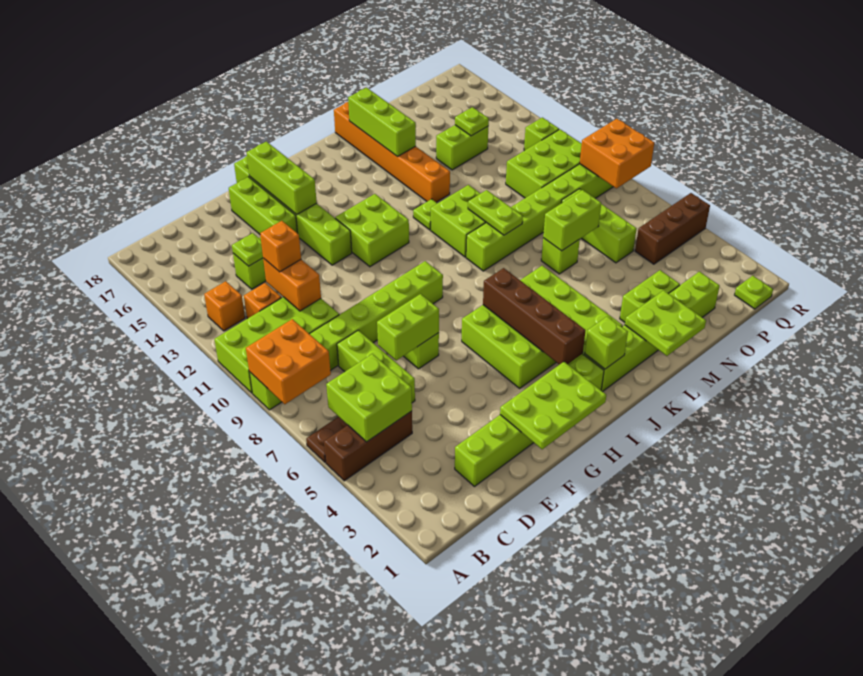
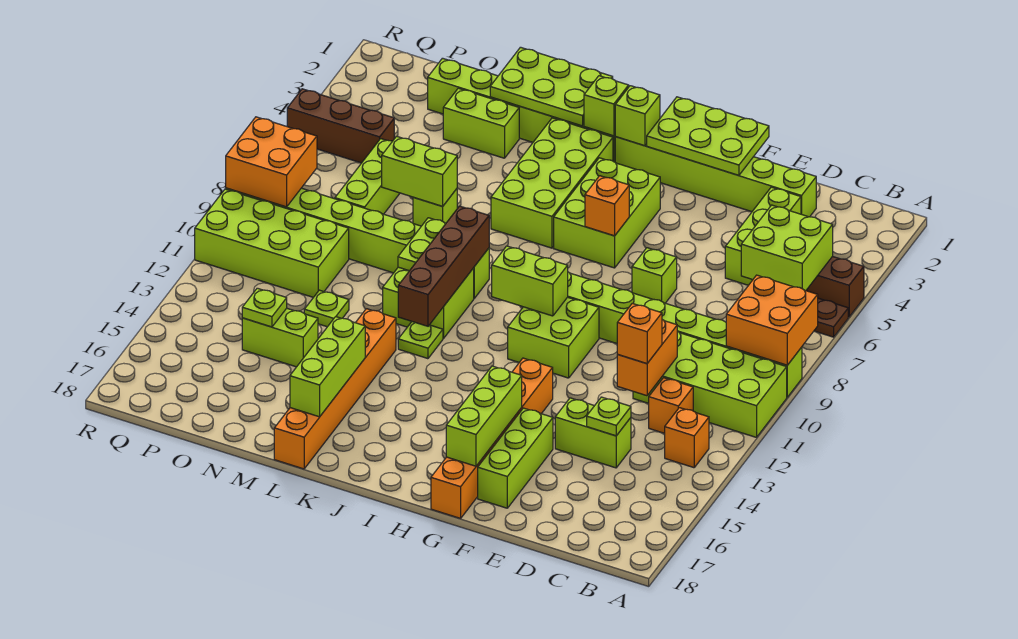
lime brick D6:D8 level 1 -> lime brick D3:D5 level 1
lime brick E7:F7 level 2 -> lime brick H10:I10 level 2
lime brick G13:G18 level 1 -> orange brick G13:G18 level 1
none -> orange brick H6 level 2
lime brick H12:I13 level 1 -> lime brick G10:H11 level 1
brown brick I3:I6 level 2 -> brown brick K9:K12 level 2
lime plate L1:M2 level 2 -> lime plate K1:M2 level 2
lime brick O10:Q11 level 1 -> lime brick O10:R11 level 1
lime plate Q1 level 1 -> lime plate N12 level 1
lime brick Q12 level 1 -> lime brick I2 level 2

